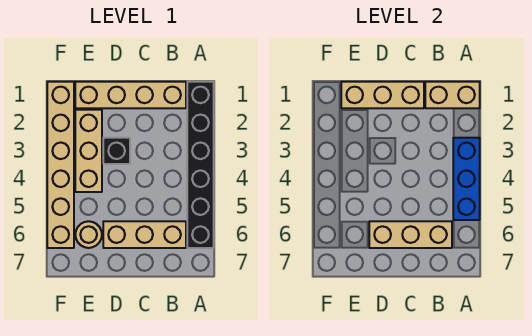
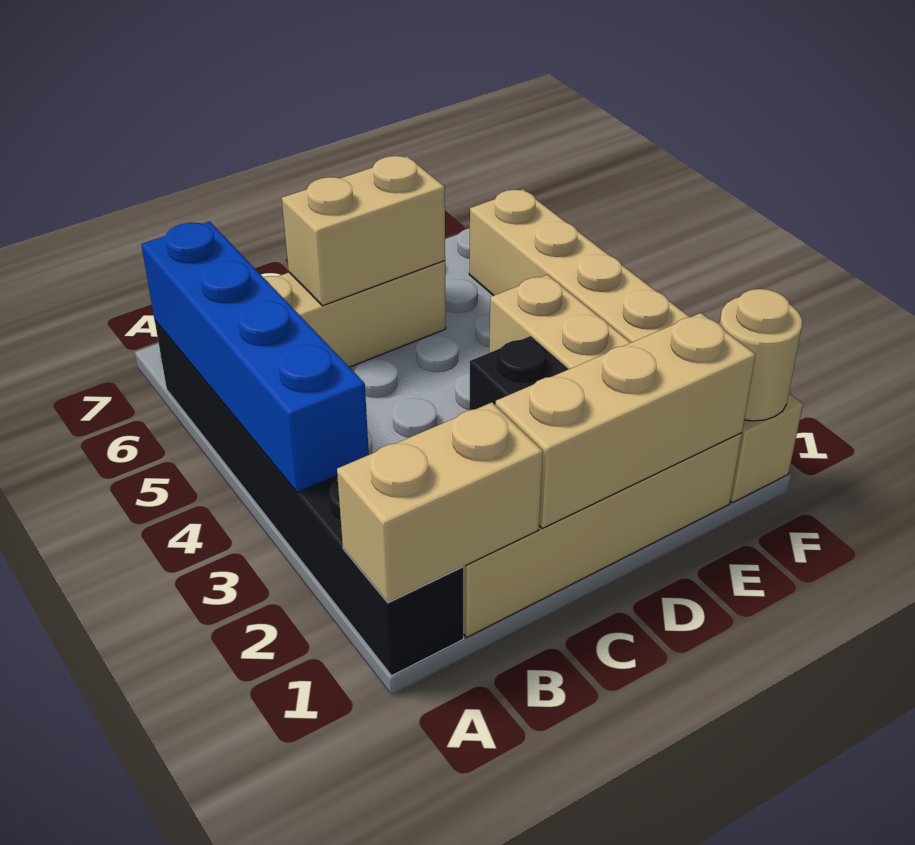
blue brick A3:A5 level 2 -> blue brick A3:A6 level 2
tan brick B6:D6 level 2 -> tan brick C6:D6 level 2
tan round brick E6 level 1 -> tan round brick F1 level 2

